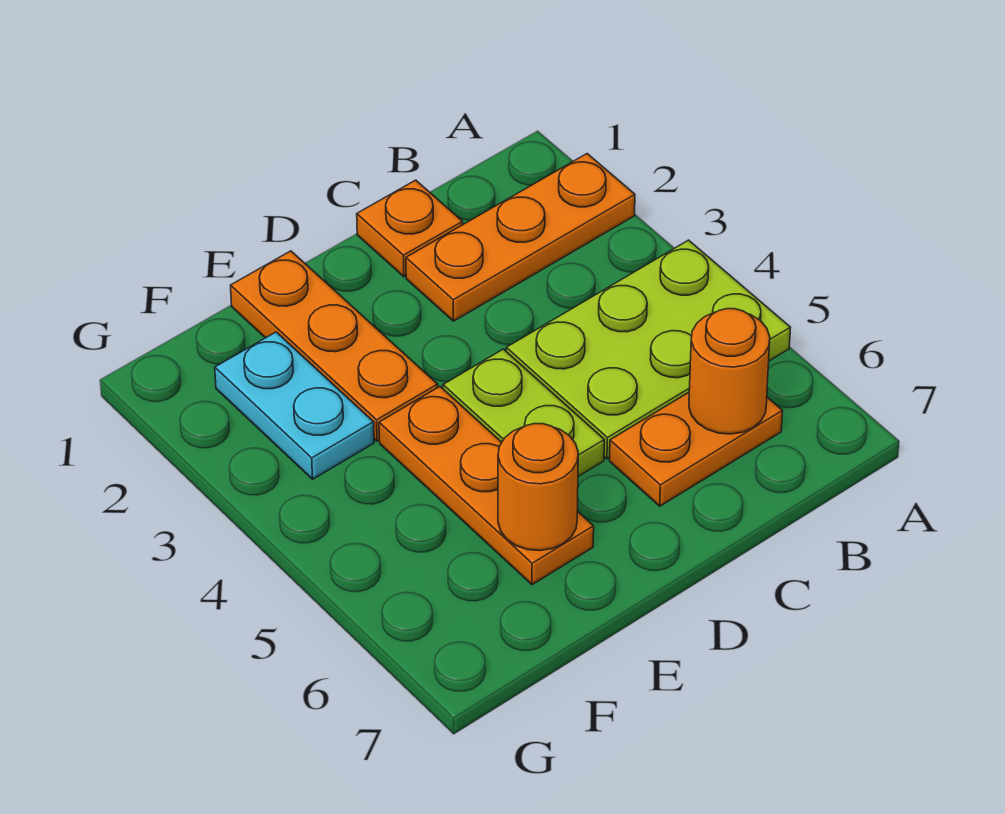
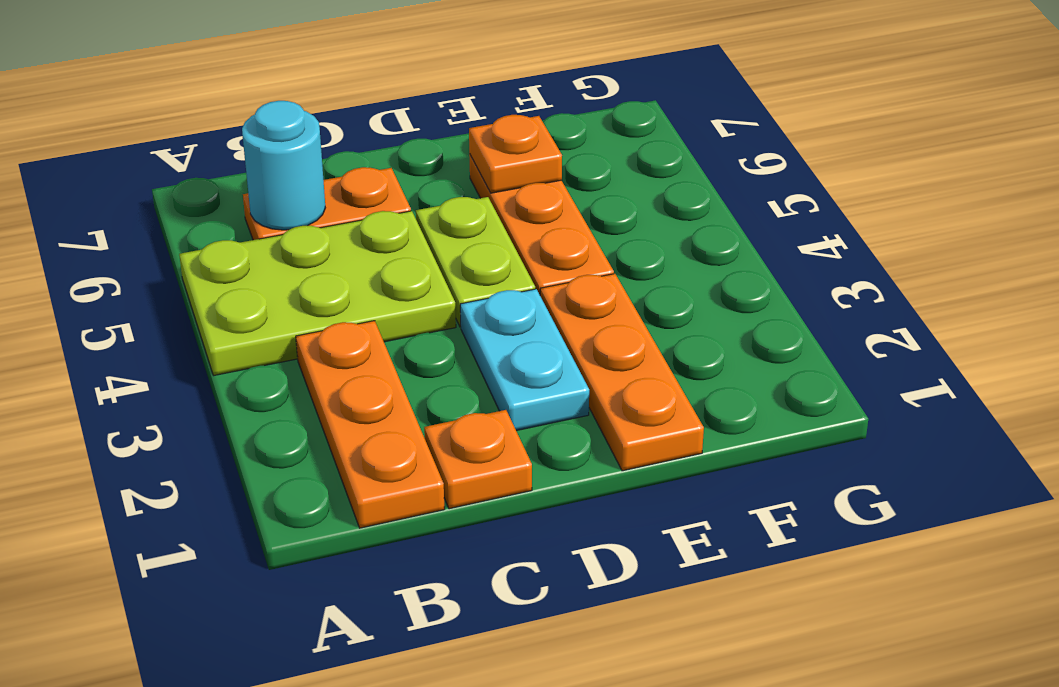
orange plate A2:C2 level 1 -> orange plate B1:B3 level 1
orange round brick B6 level 2 -> cyan round brick B6 level 2
orange round brick E6 level 2 -> orange plate E6 level 2
cyan plate F2:F3 level 1 -> cyan plate D2:D3 level 1

